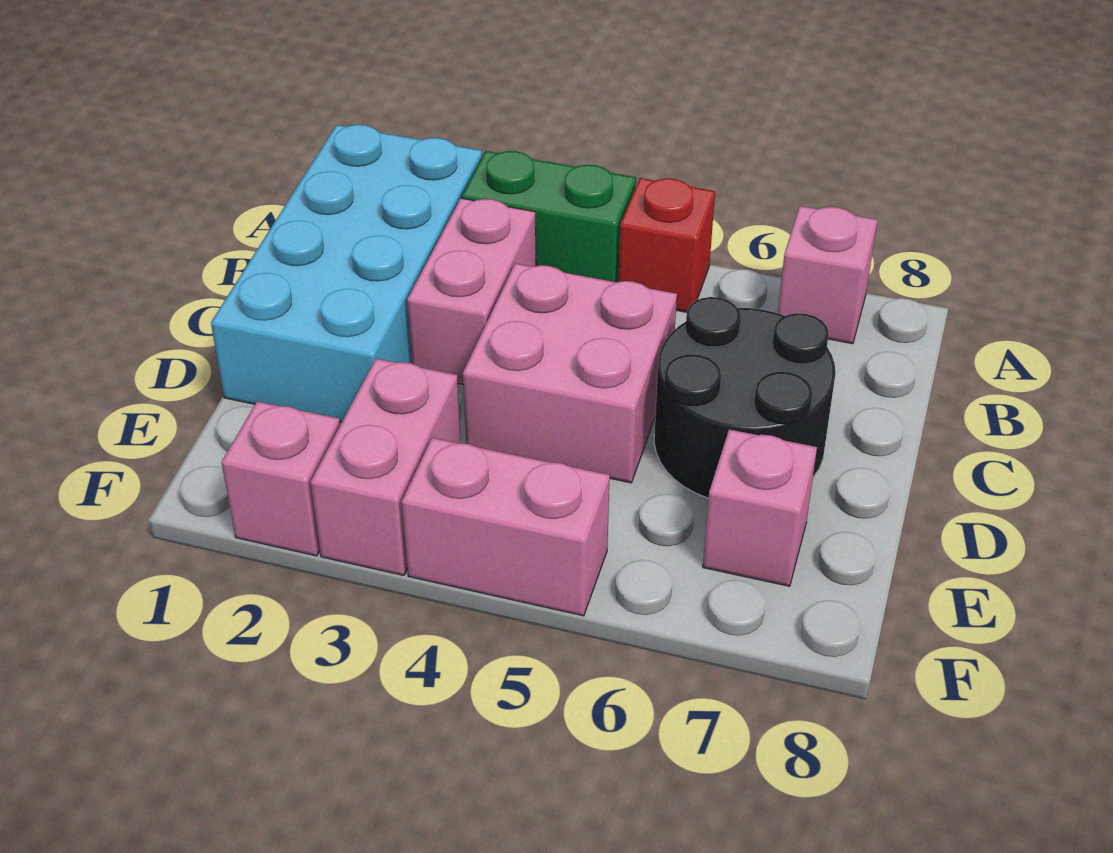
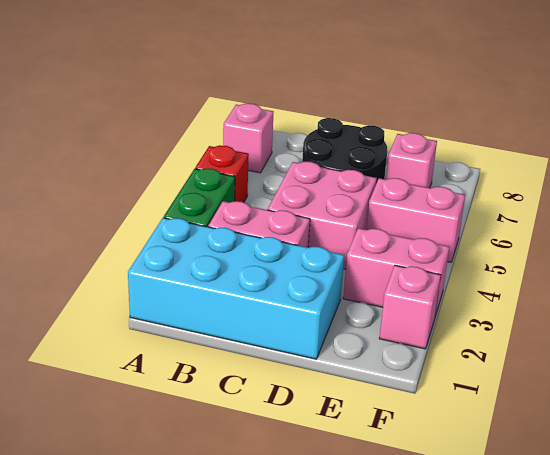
pink brick F4:F5 level 1 -> pink brick E5:F5 level 1

